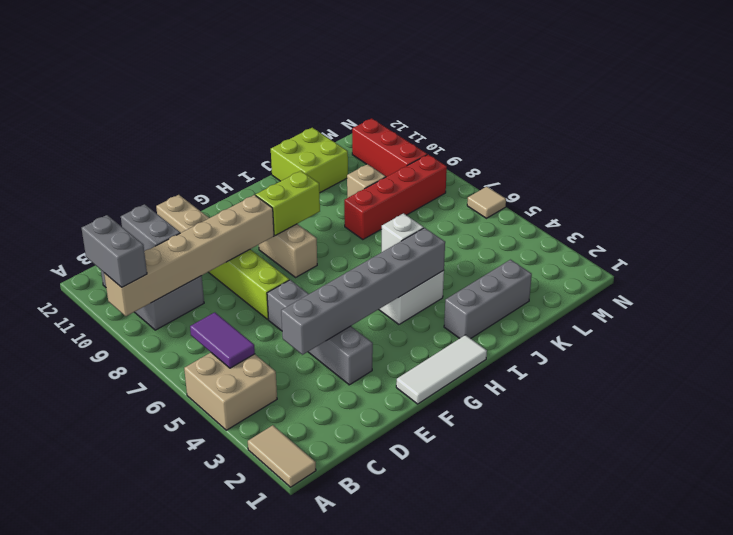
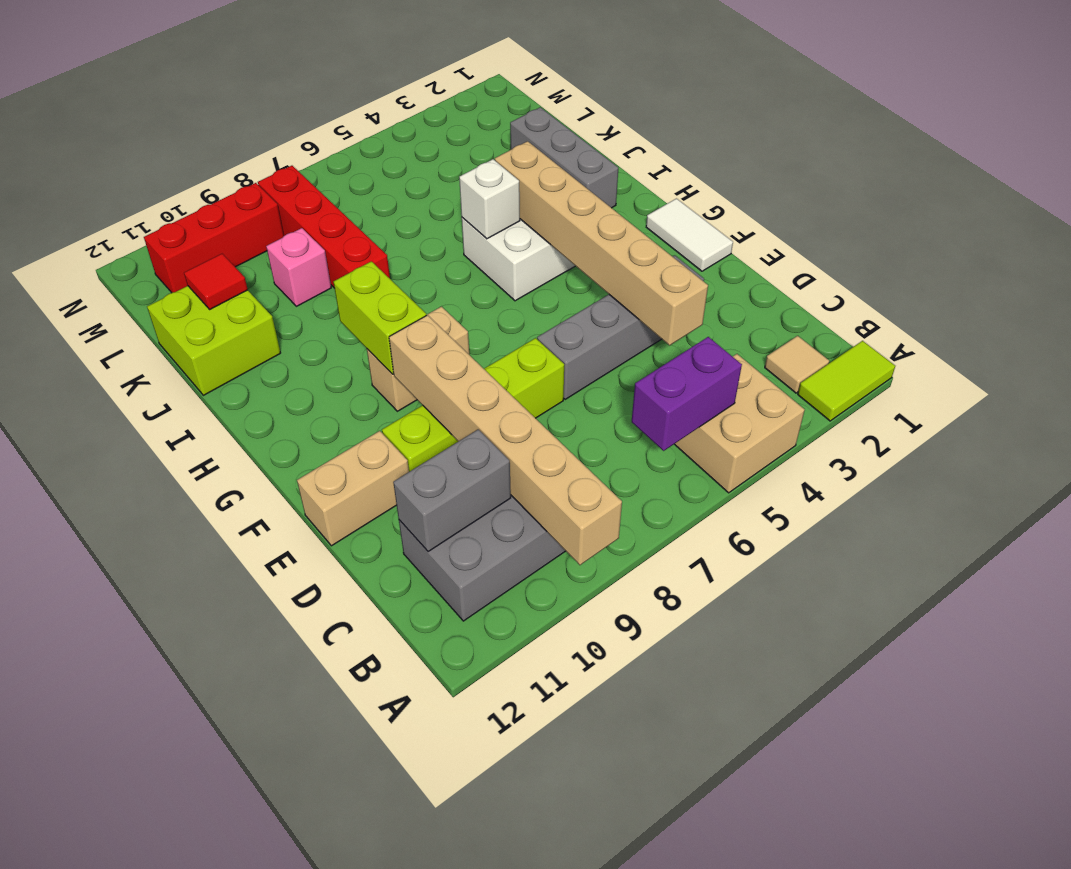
tan tile A1:A2 level 1 -> lime tile A1:A2 level 1
grey brick A9:A10 level 3 -> none
purple tile B5:B6 level 2 -> purple brick B5:B6 level 2
grey brick D4:I4 level 2 -> tan brick D4:I4 level 2
white tile F1:H1 level 1 -> white tile F1:G1 level 1
tan brick K9 level 1 -> pink brick K9 level 1
none -> red tile K11 level 2
tan tile N6 level 1 -> tan tile B2 level 1

